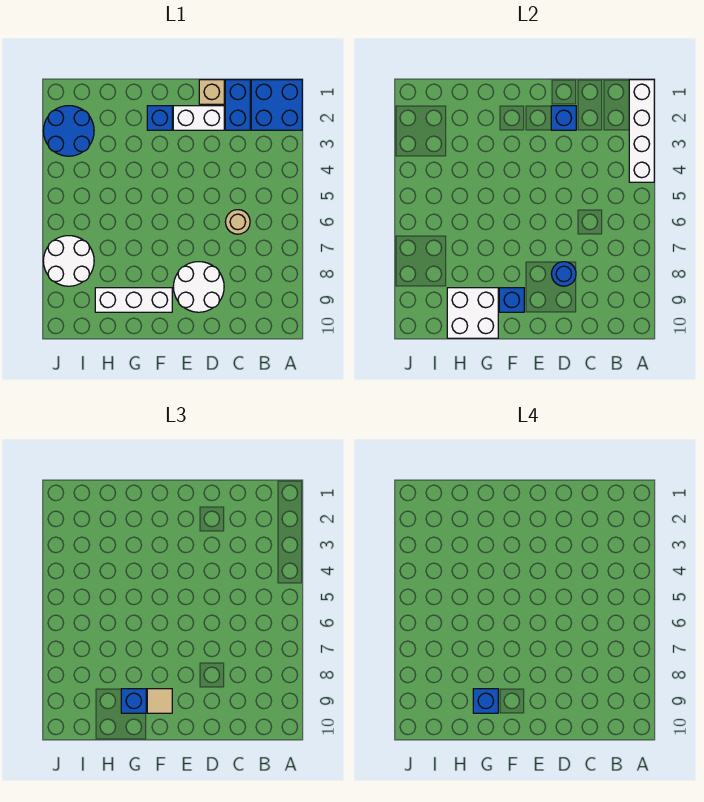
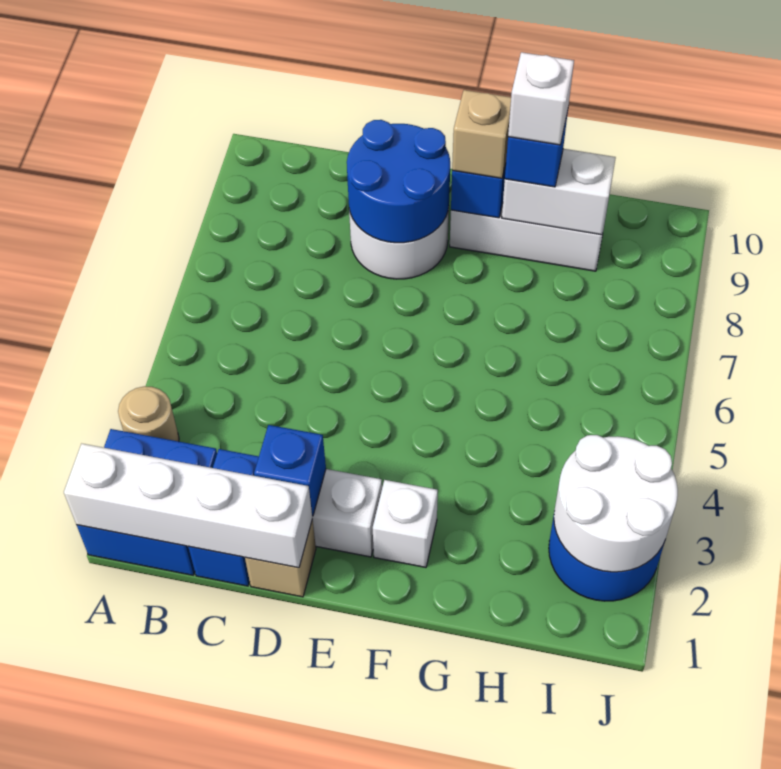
white brick A1:A4 level 2 -> white brick A1:D1 level 2
tan round brick C6 level 1 -> tan round brick A3 level 1
blue round brick D8 level 2 -> blue round brick D8:E9 level 2
blue brick F2 level 1 -> white brick F2 level 1
tan tile F9 level 3 -> tan brick F9 level 3
white brick G9:H10 level 2 -> white brick G9:H9 level 2
blue brick G9 level 4 -> white brick G9 level 4
white round brick I7:J8 level 1 -> white round brick I2:J3 level 2

